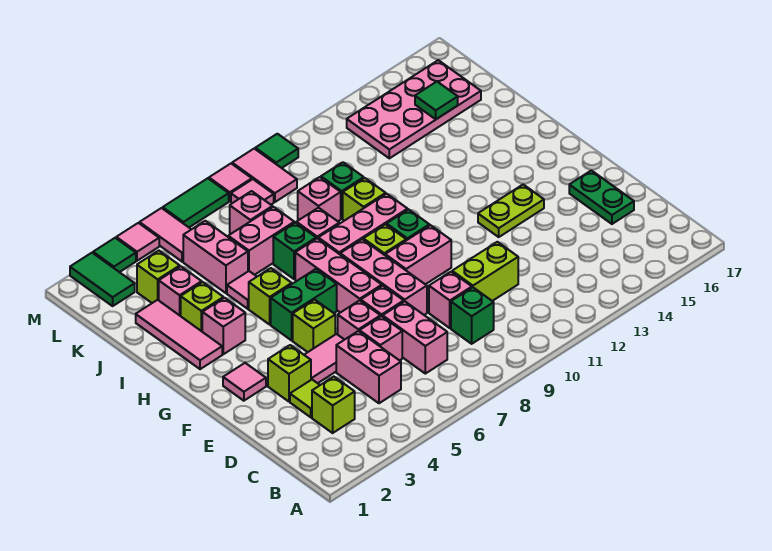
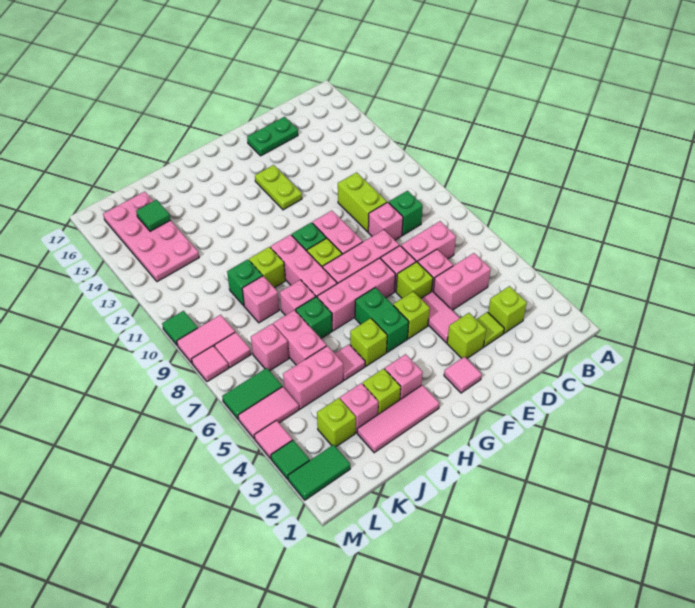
pink brick E6 level 1 -> lime brick E6 level 1
green tile M6:M7 level 1 -> green tile L6:M6 level 1

